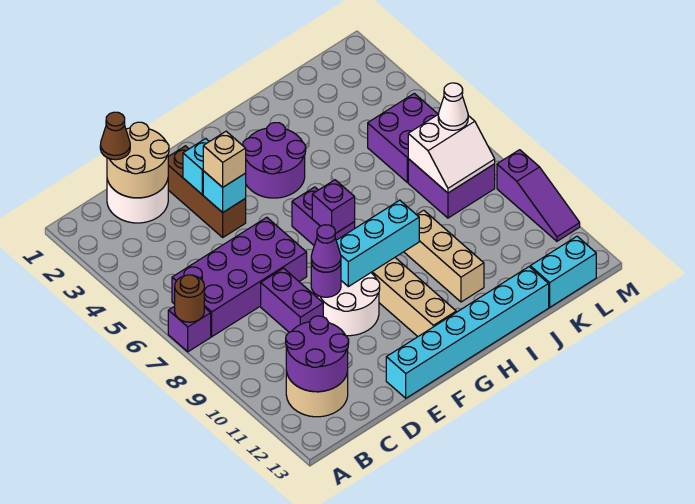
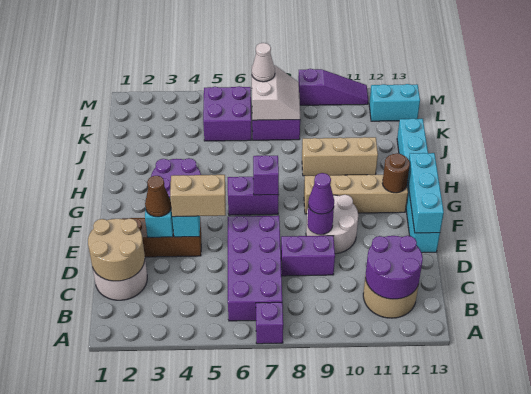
brown round brick A7 level 2 -> brown round brick G12 level 2
brown cone C1 level 3 -> brown cone E3 level 3
tan brick E4 level 3 -> tan brick E4:E5 level 3
cyan brick F9:H9 level 2 -> cyan brick E13:G13 level 2
cyan brick K13:L13 level 1 -> cyan brick L12:L13 level 1

